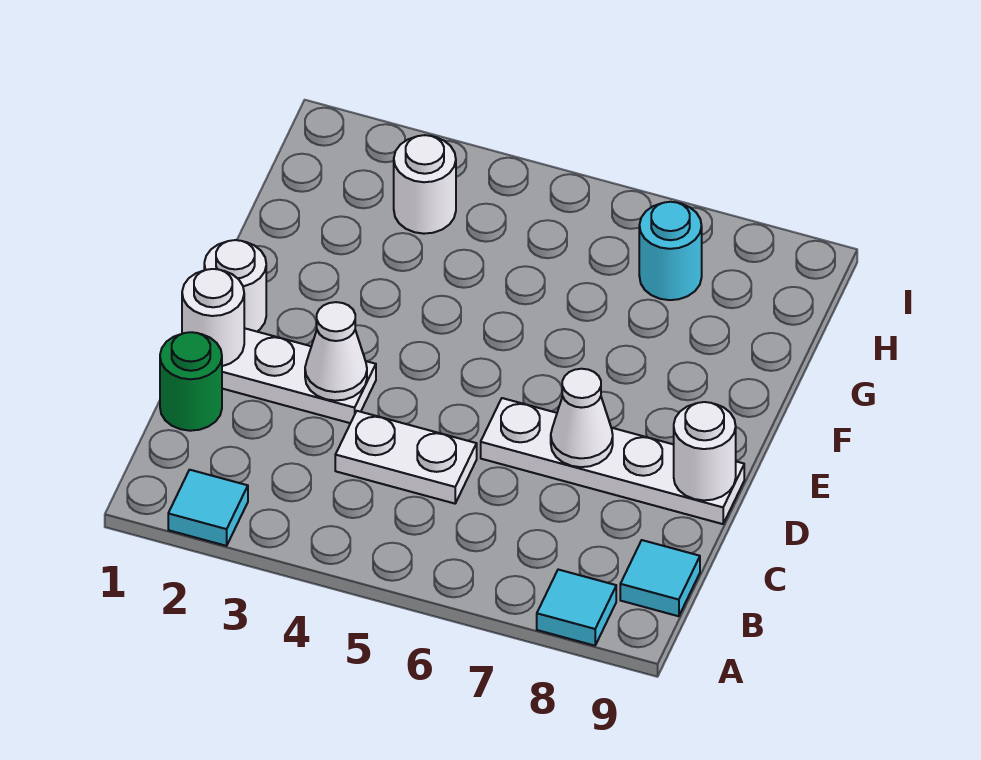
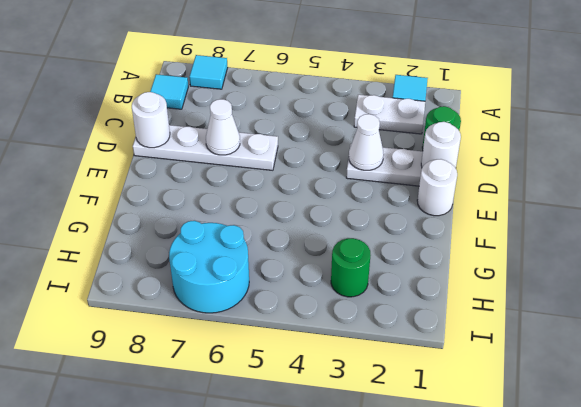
white plate C4:C5 level 1 -> white plate B2:B3 level 1
white round brick H3 level 1 -> green round brick H3 level 1
cyan round brick H7 level 1 -> cyan round brick H6:I7 level 1

